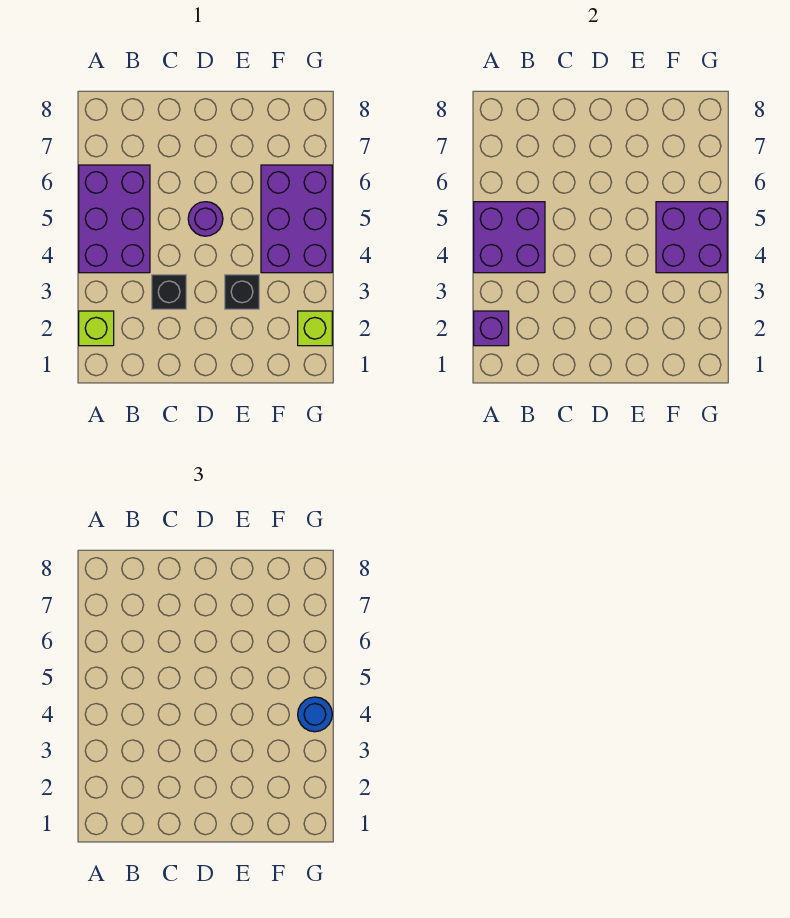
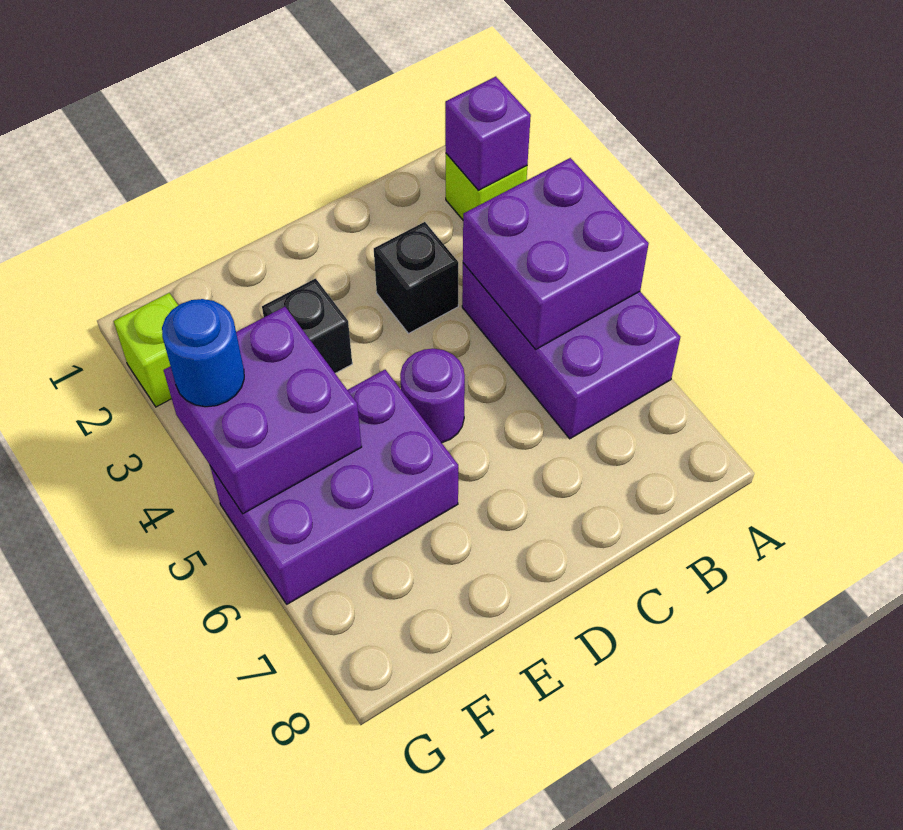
purple brick F4:G6 level 1 -> purple brick E5:G6 level 1

